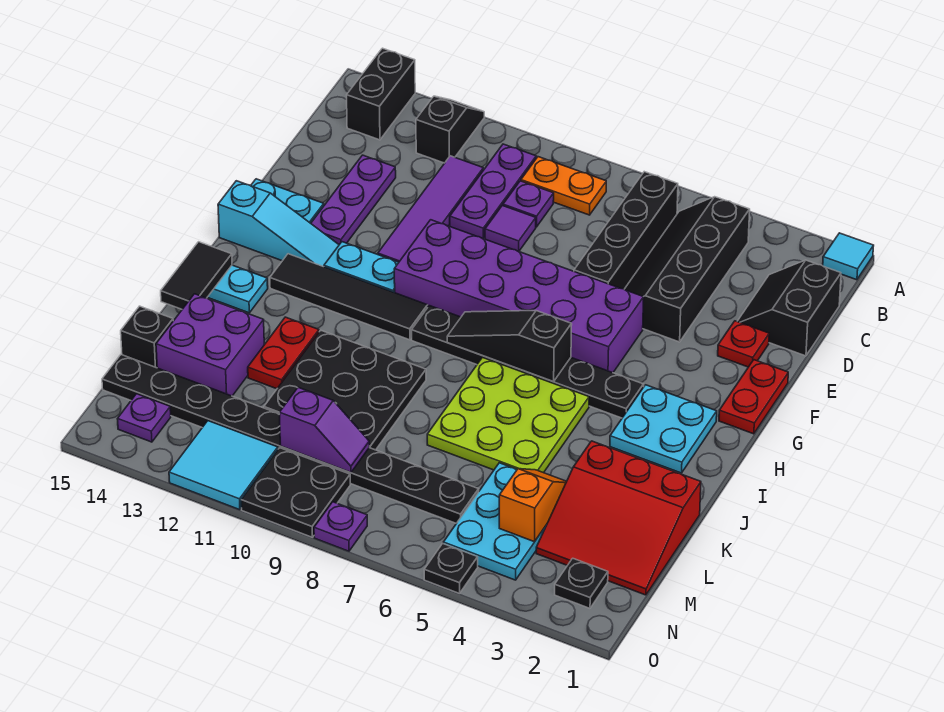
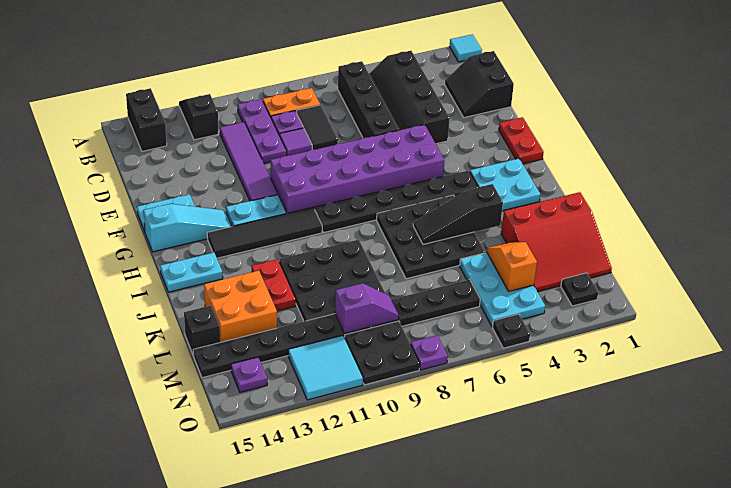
purple plate D13:F13 level 1 -> none
red plate E2 level 1 -> none
black slope H6:H8 level 2 top 6 -> black slope J4:J6 level 2 top 4
lime plate I5:K7 level 1 -> black plate I5:K7 level 1
black tile I15:J15 level 2 -> black tile C8:D8 level 1
purple brick K13:L14 level 1 -> orange brick K13:L14 level 1

